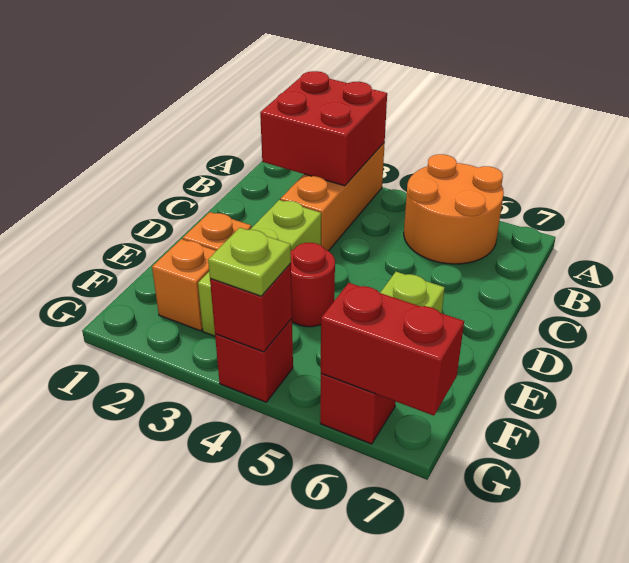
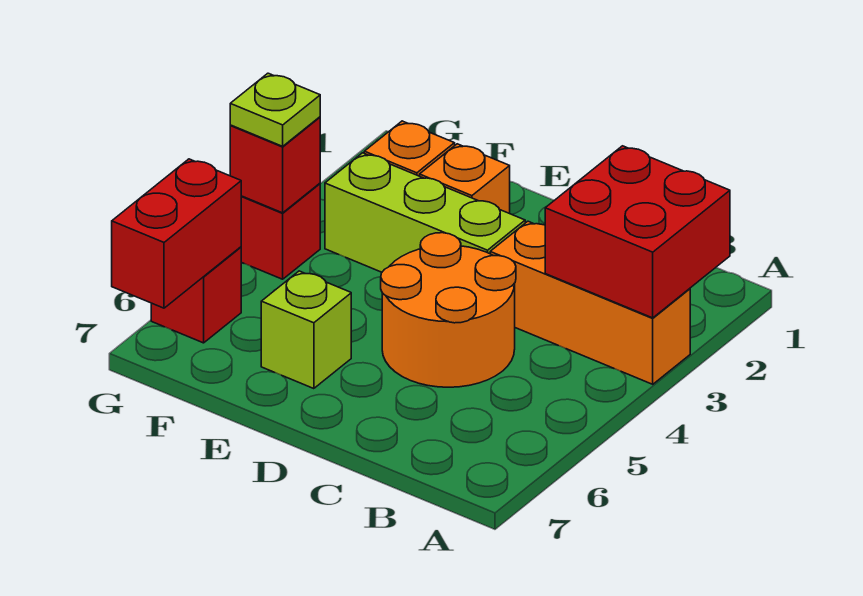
orange round brick A5:B6 level 1 -> orange round brick C4:D5 level 1
red round brick E4 level 1 -> none

